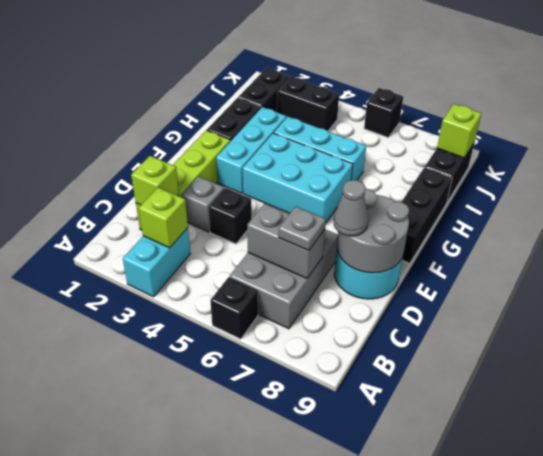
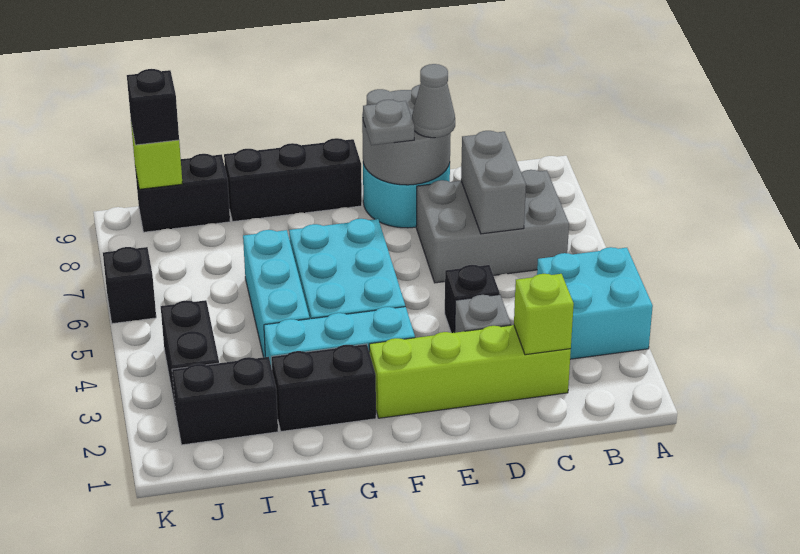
cyan brick A3:B3 level 1 -> cyan brick A3:B4 level 1
black brick A6 level 1 -> black brick J9 level 3
lime brick B3 level 2 -> none
grey plate C7 level 3 -> grey plate E8 level 3

